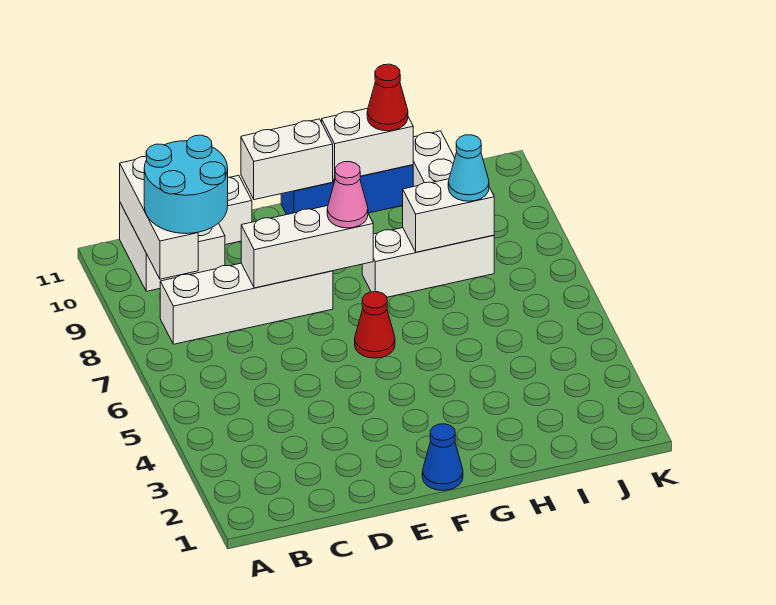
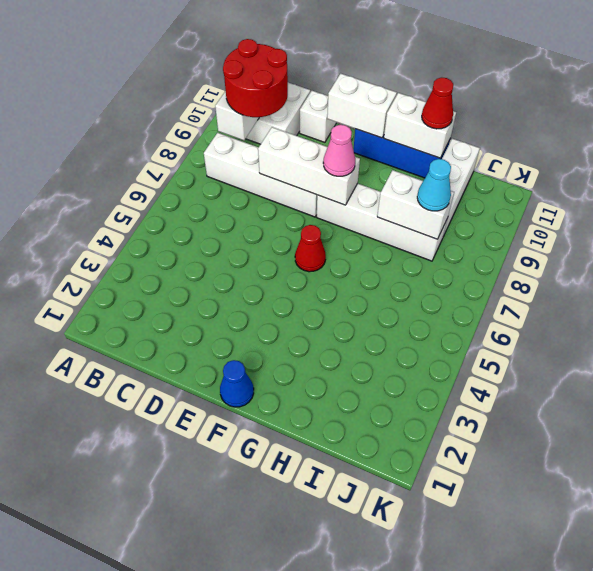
cyan round brick B9:C10 level 3 -> red round brick B9:C10 level 3
white brick G8:I8 level 1 -> white brick F8:I8 level 1

